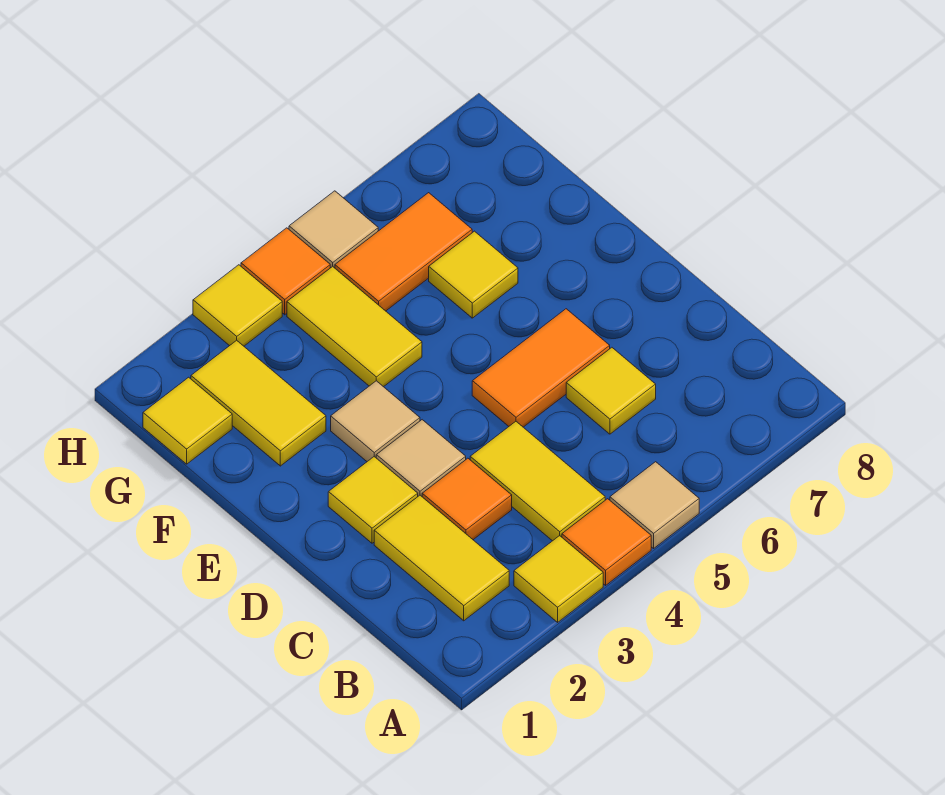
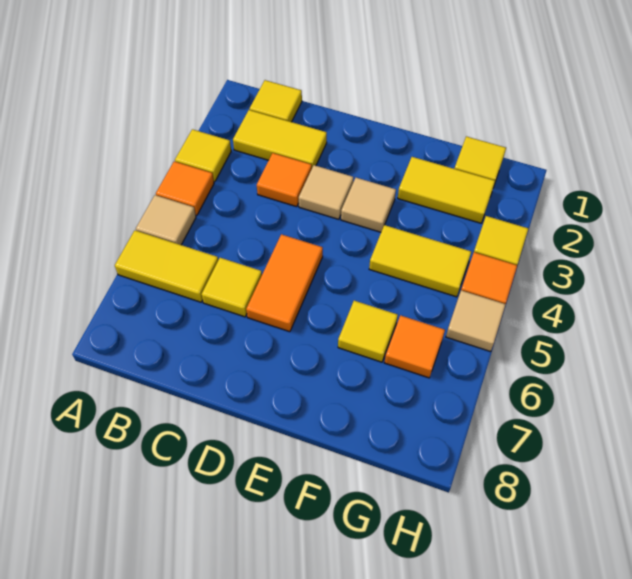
yellow tile B4:C4 level 1 -> yellow tile A6:B6 level 1
yellow tile D2 level 1 -> yellow tile B1 level 1
orange tile G5:G6 level 1 -> orange tile G6 level 1

